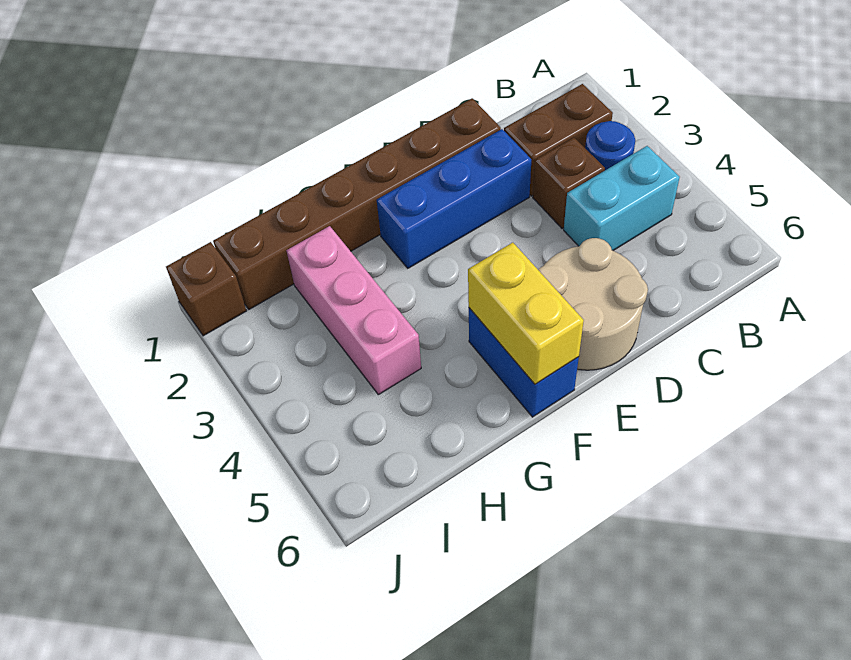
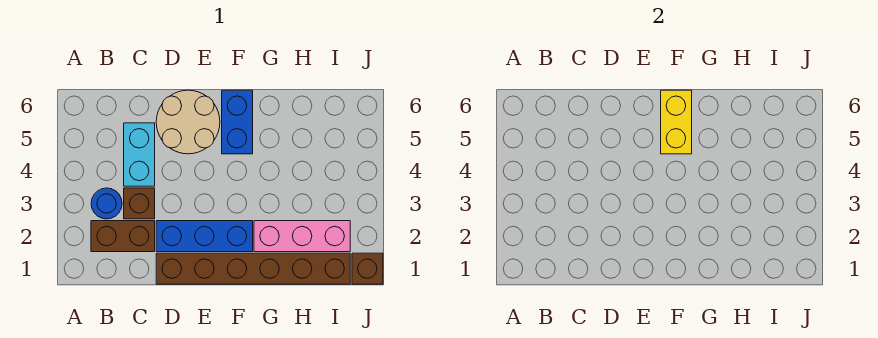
cyan brick B4:C4 level 1 -> cyan brick C4:C5 level 1
pink brick H2:H4 level 1 -> pink brick G2:I2 level 1

